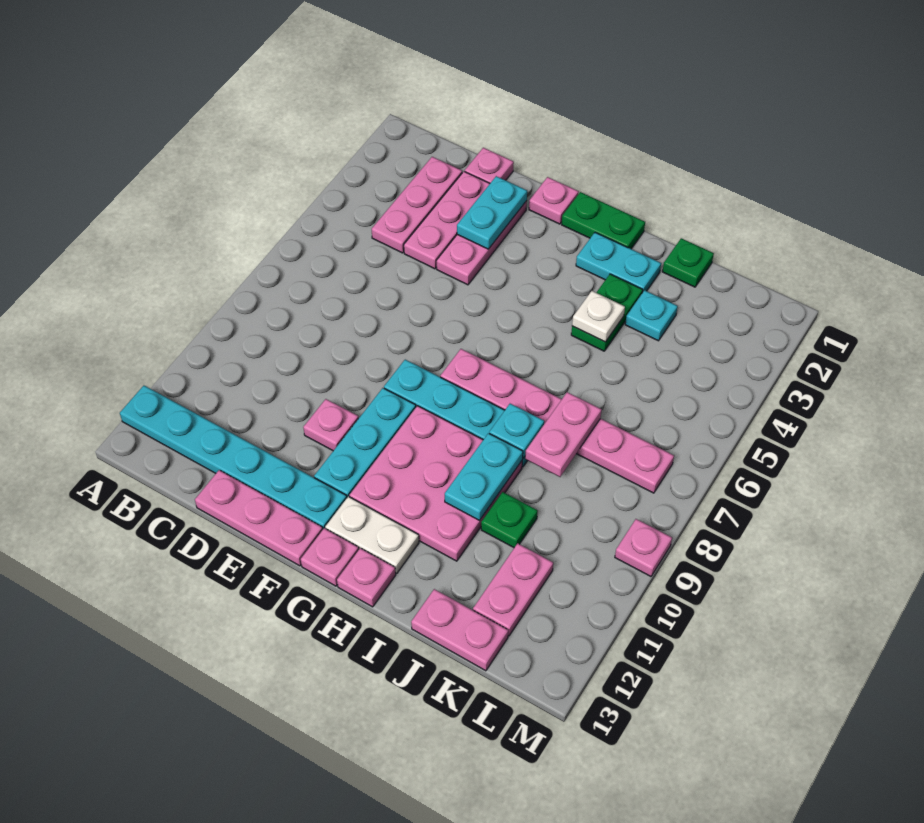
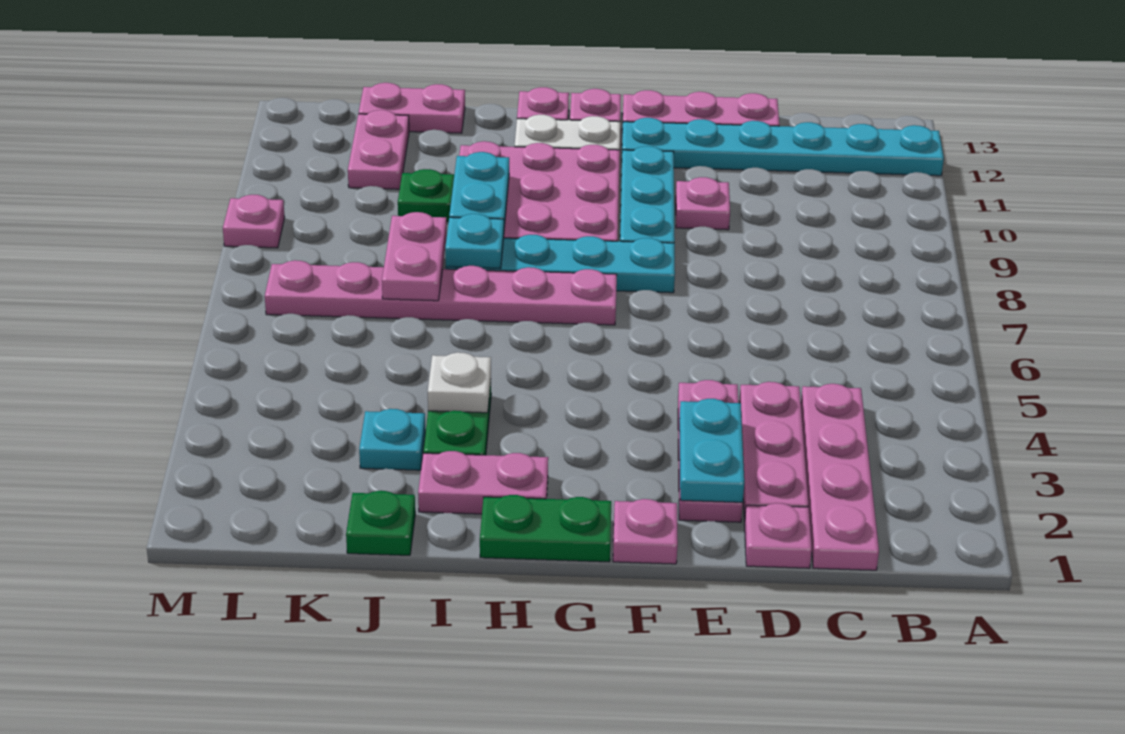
pink plate C2:C4 level 1 -> pink plate C1:C4 level 1
cyan plate H2:I2 level 1 -> pink plate H2:I2 level 1

